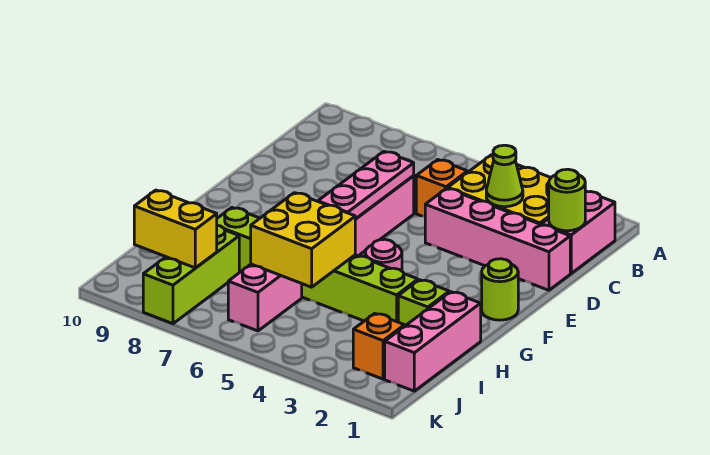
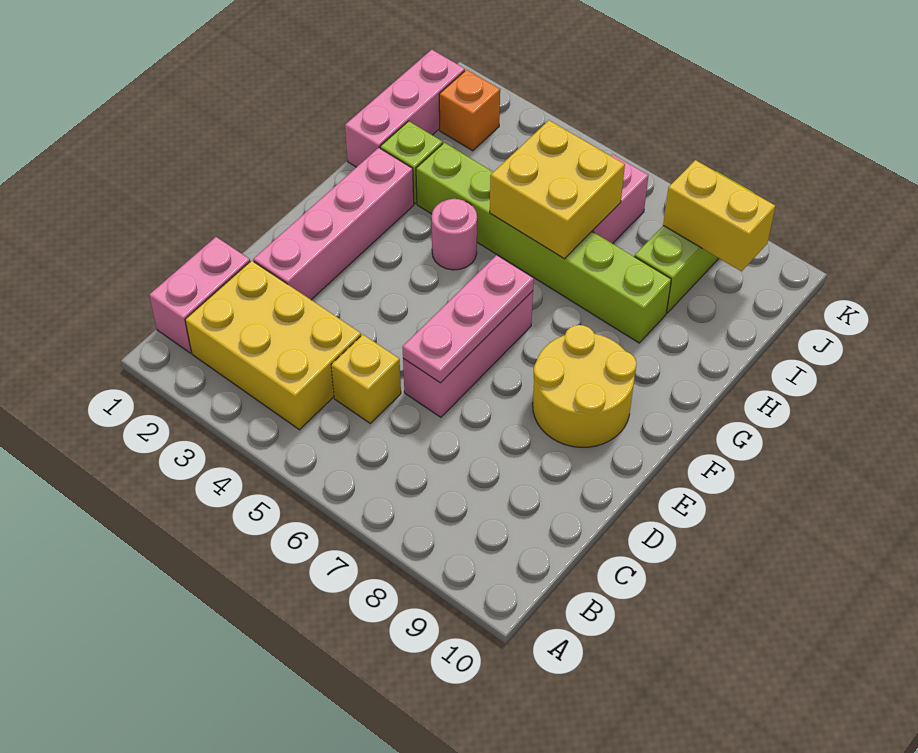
lime round brick C1 level 2 -> none
lime cone C3 level 2 -> none
orange brick C5 level 1 -> yellow brick C5 level 1
pink brick D1:D4 level 1 -> pink brick D2:G2 level 1
none -> yellow round brick E8:F9 level 1
lime round brick F1 level 1 -> none

